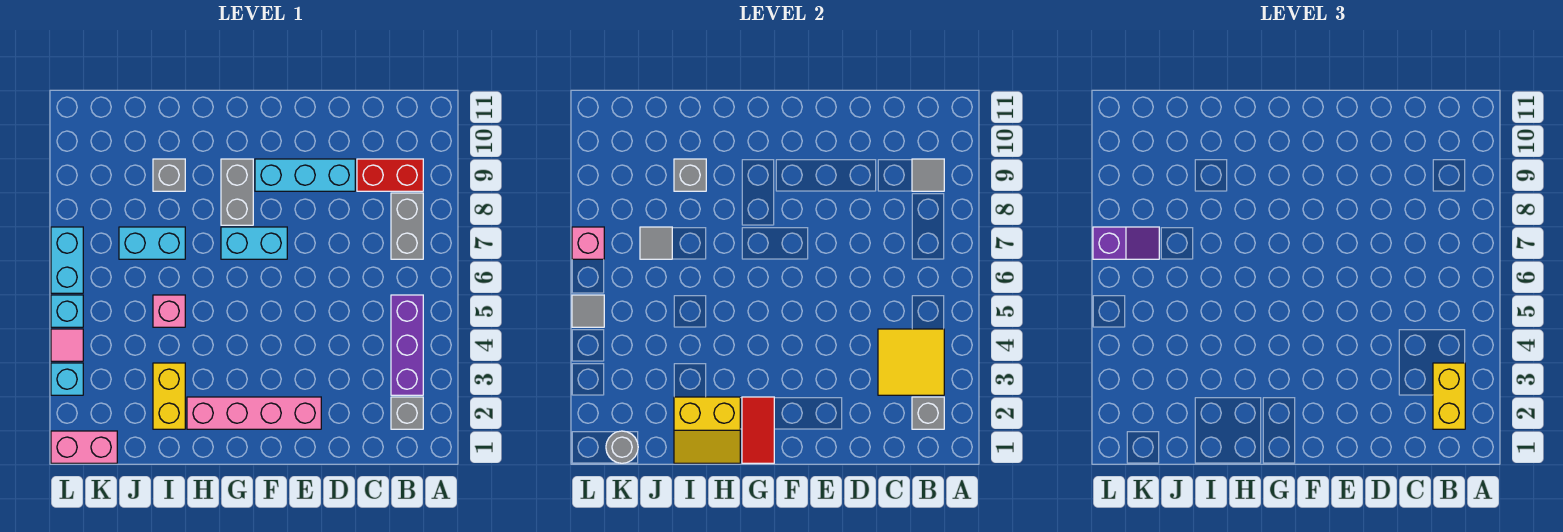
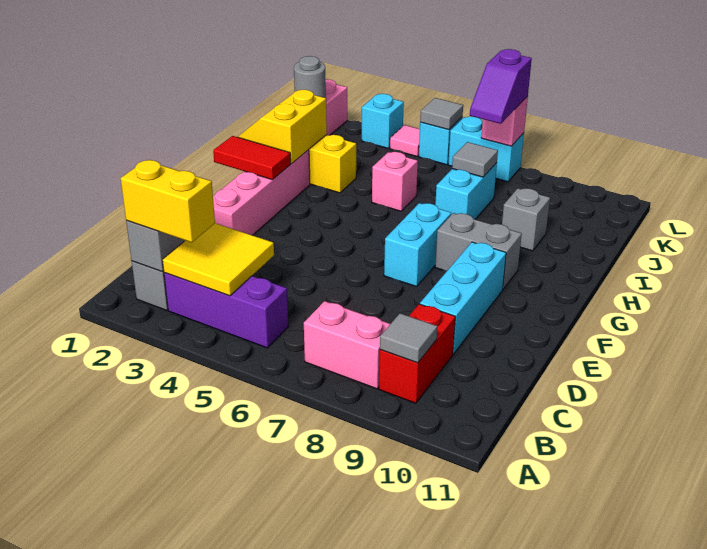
grey brick B7:B8 level 1 -> pink brick B7:B8 level 1
grey brick I9 level 2 -> none

